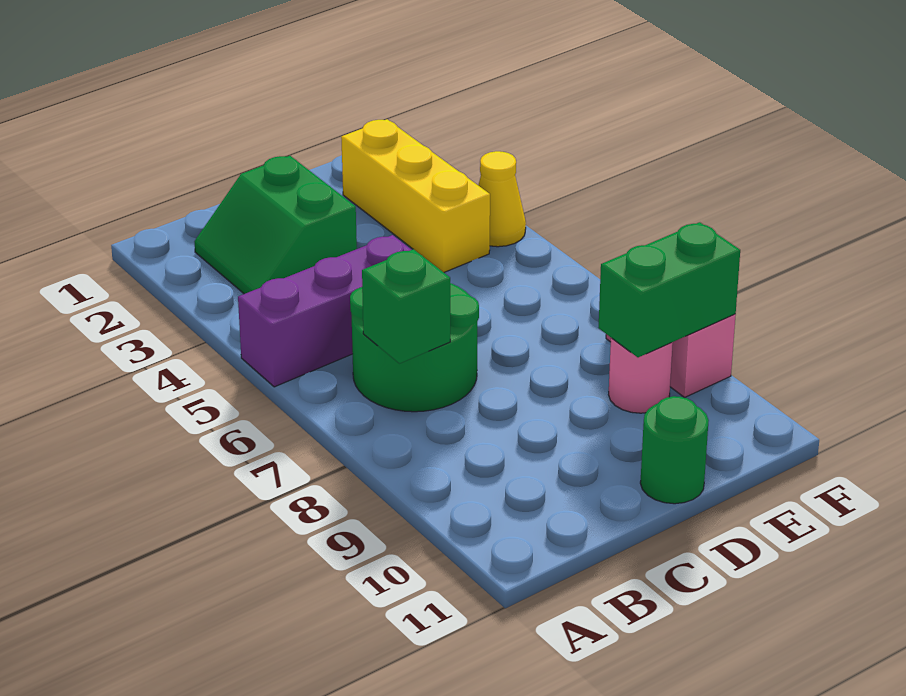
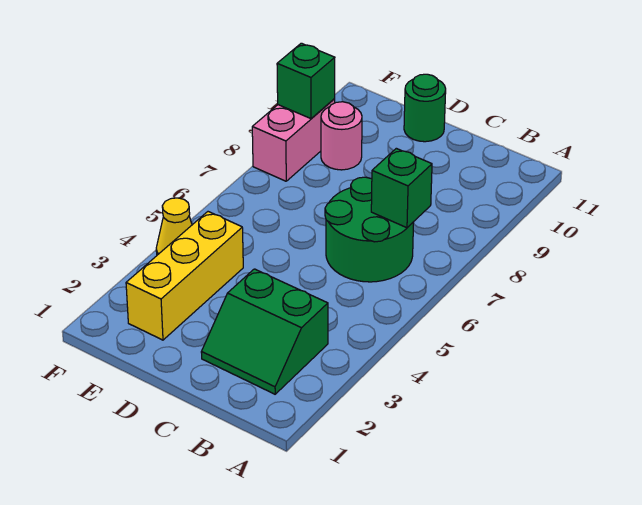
purple brick A5:C5 level 1 -> none
green slope B2:C3 level 1 top C -> green slope B2:C3 level 1 top 3
green brick E9:F9 level 2 -> green brick F9 level 2

